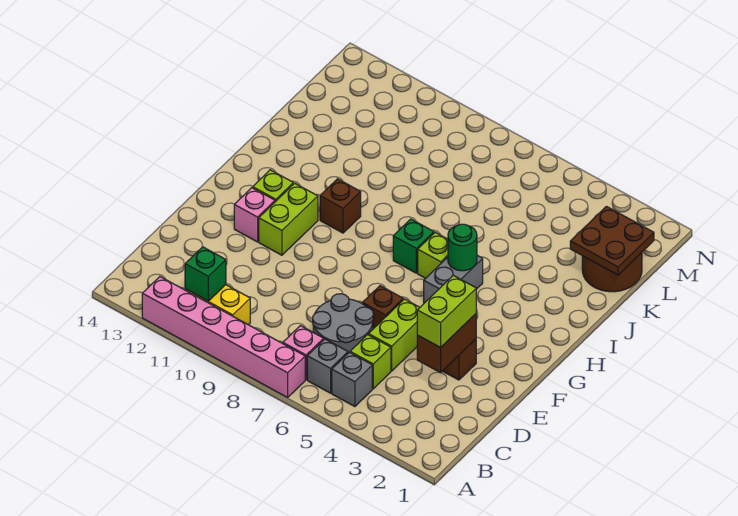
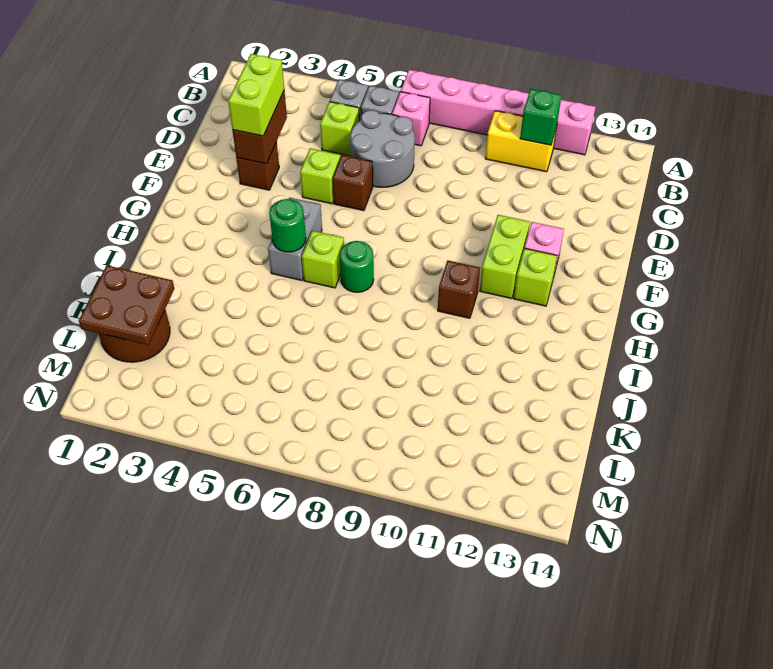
lime brick D5:E5 level 1 -> lime brick E5 level 1
green brick H7 level 1 -> green round brick H7 level 1

